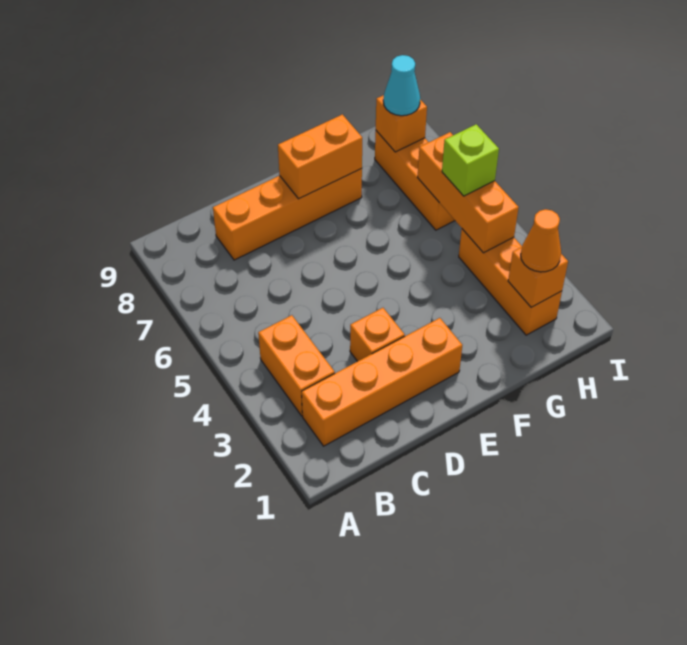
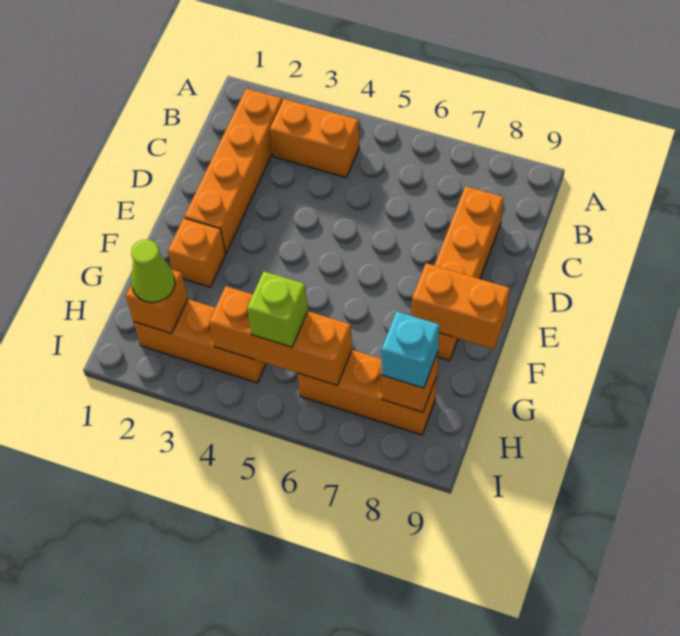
orange brick D3 level 1 -> orange brick F2 level 1
orange brick E8:F8 level 2 -> orange brick F8:F9 level 2
orange cone H2 level 3 -> lime cone H2 level 3
cyan cone H8 level 3 -> cyan brick H8 level 3

